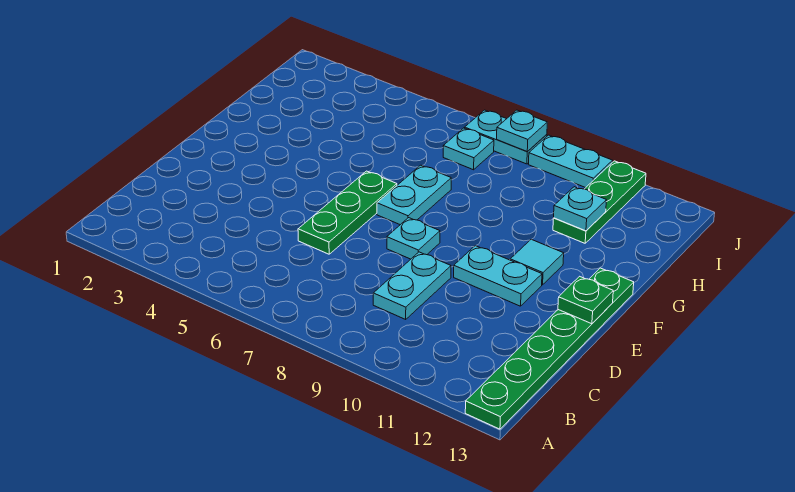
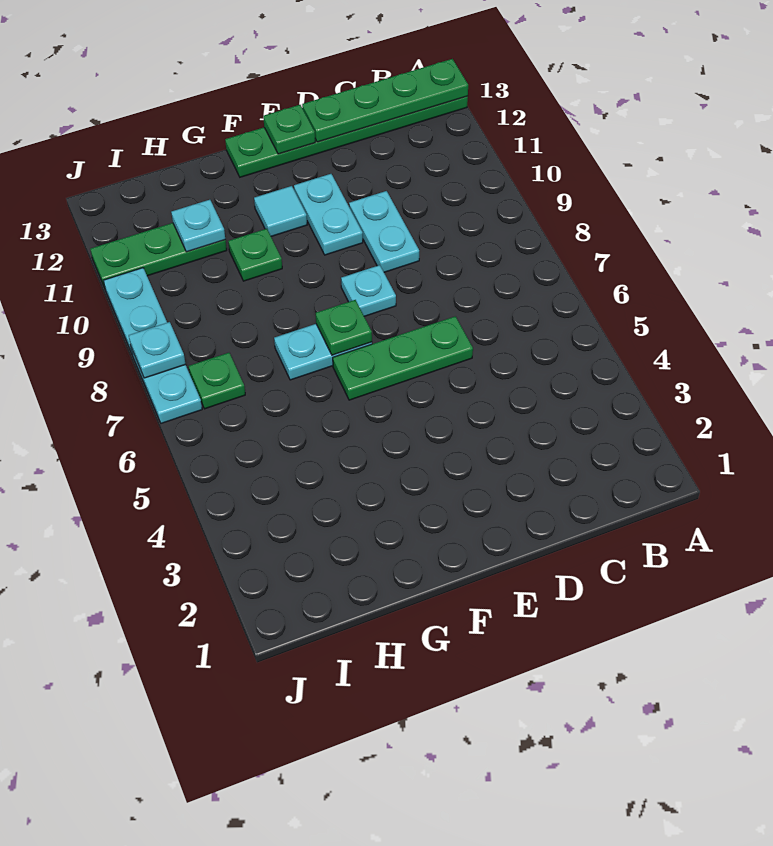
none -> green plate A13:D13 level 2
cyan plate C9:D9 level 1 -> cyan plate D9:D10 level 1
none -> green plate F7 level 2
none -> green plate G10 level 1
cyan plate I7 level 1 -> green plate I7 level 1

